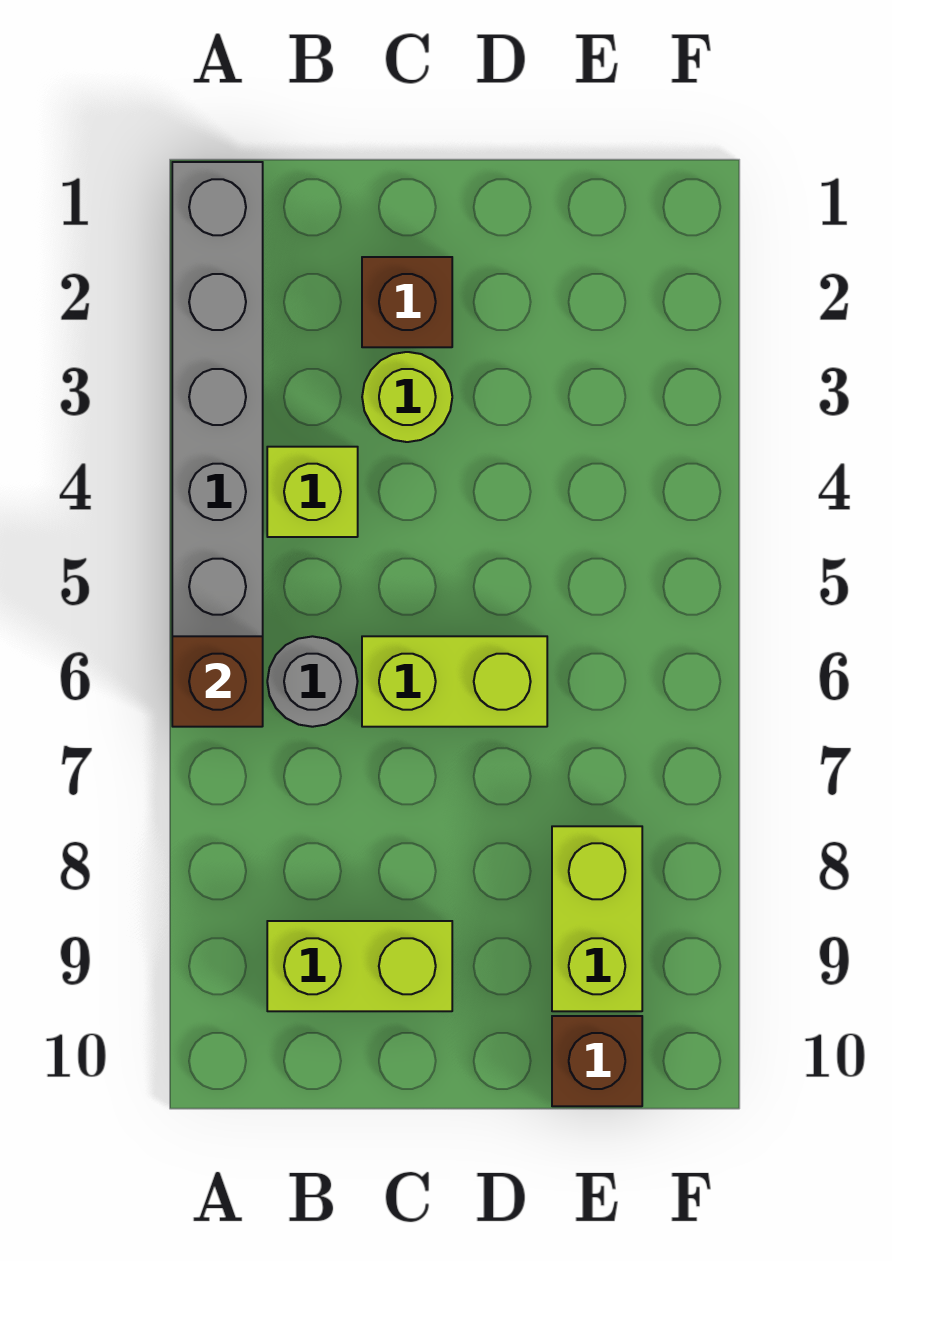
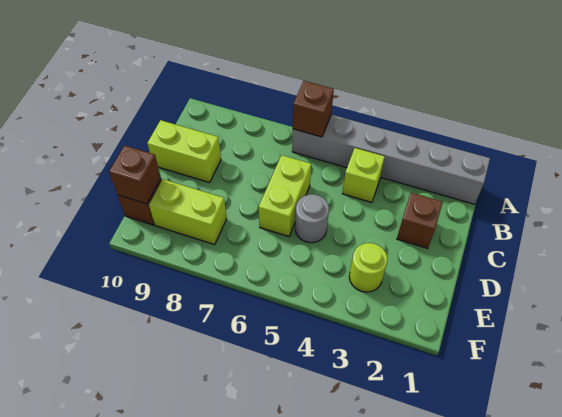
grey round brick B6 level 1 -> grey round brick D5 level 1
lime brick B9:C9 level 1 -> lime brick C9:C10 level 1
lime round brick C3 level 1 -> lime round brick E3 level 1
none -> brown brick E10 level 2

